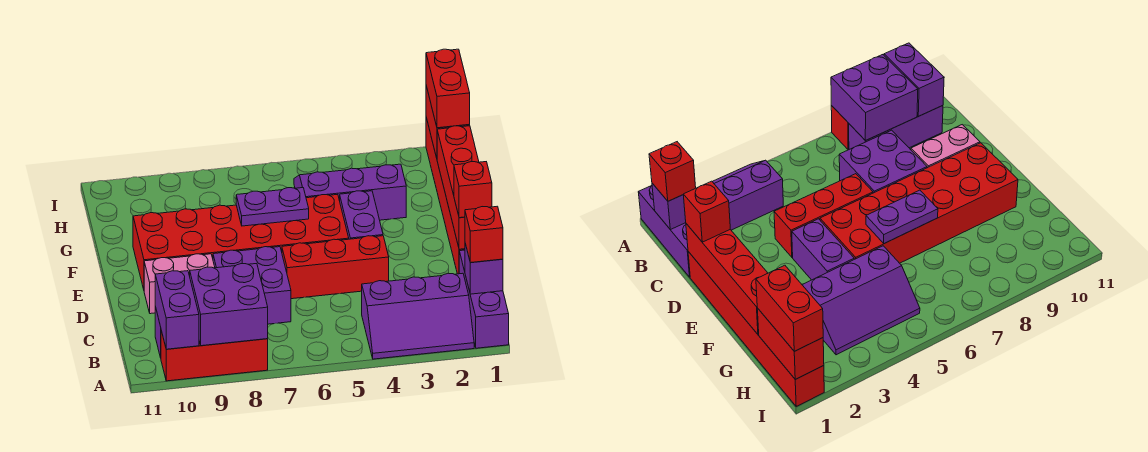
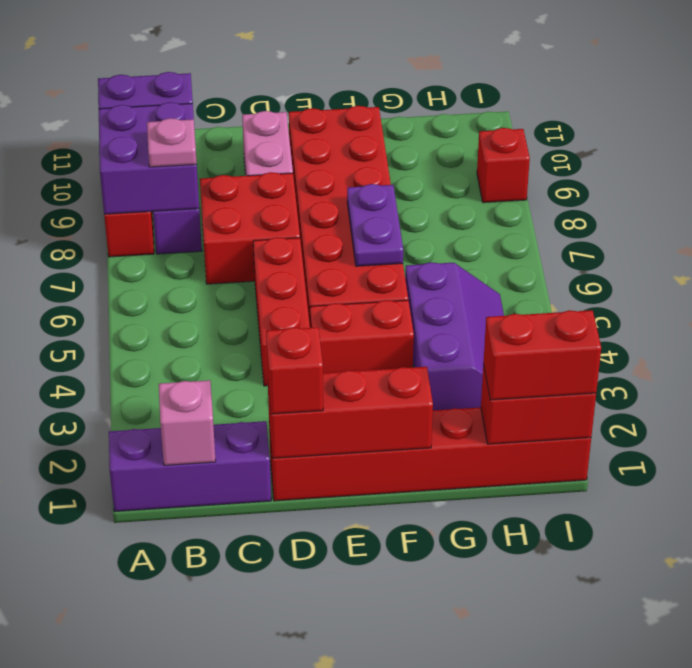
purple slope A2:B4 level 1 top B -> none
purple brick B1 level 2 -> pink brick B1 level 2
red brick B1 level 3 -> red brick I9 level 1
none -> pink plate B8 level 3
purple brick C7:D8 level 1 -> red brick C7:D8 level 1
red brick D1:G1 level 2 -> red brick D1:F1 level 2
purple brick E4:F4 level 1 -> red brick E4:F4 level 1

